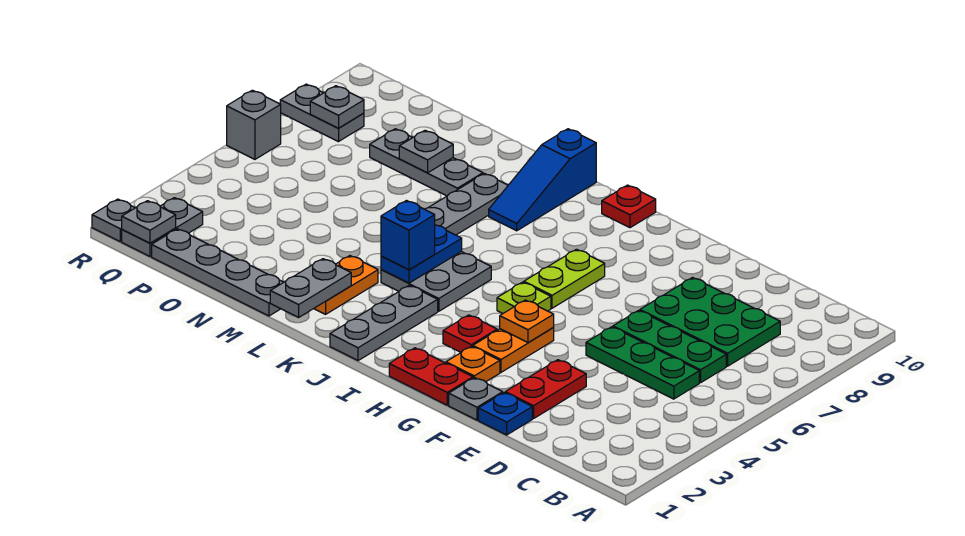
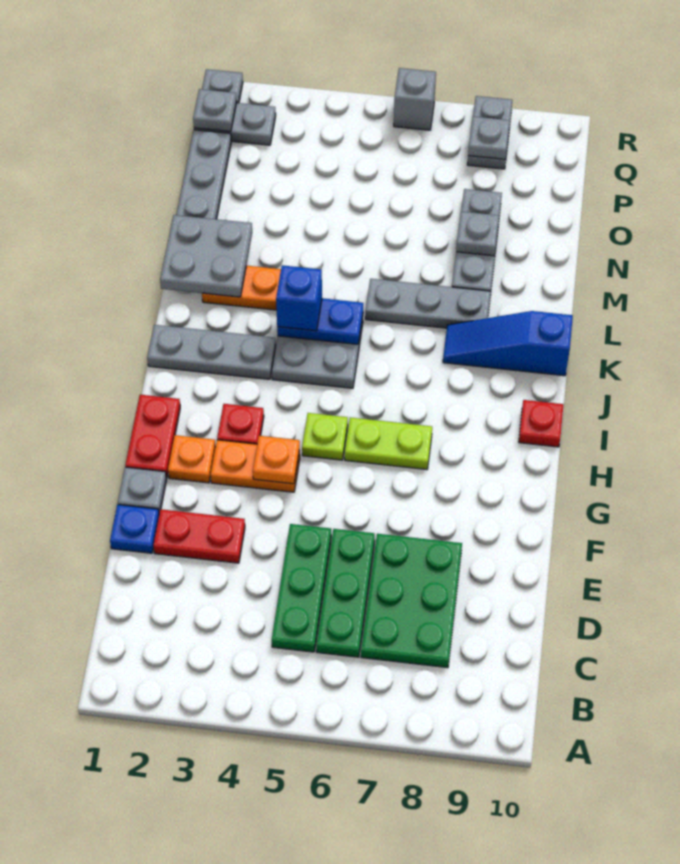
grey plate L1:L2 level 2 -> grey plate L1:M2 level 2

